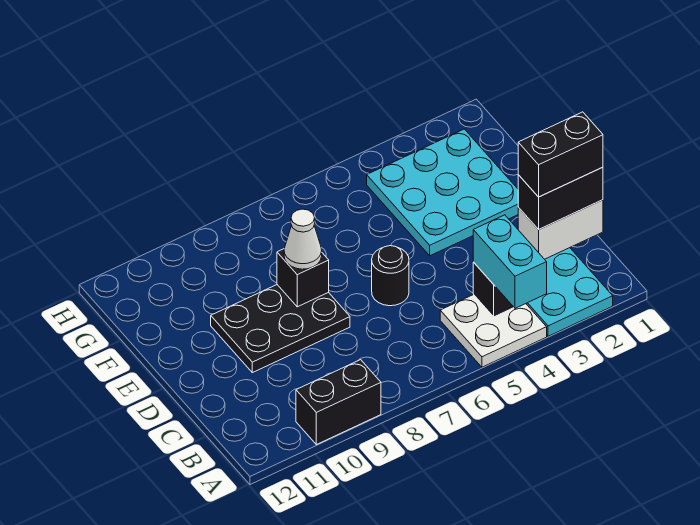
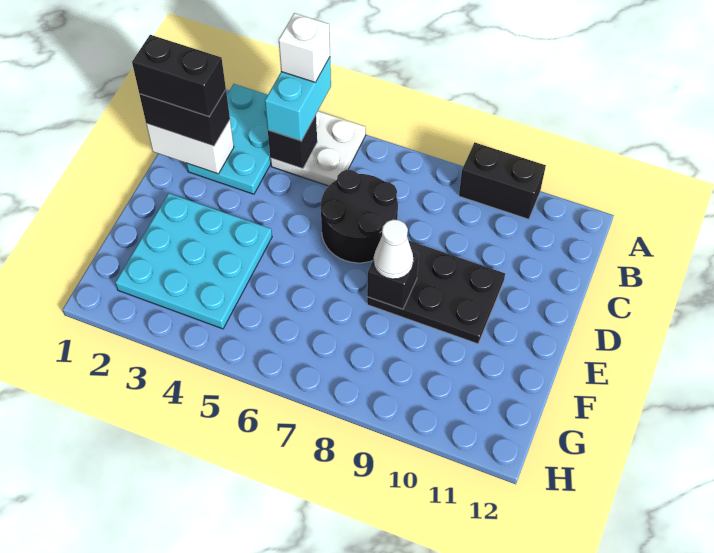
none -> white brick A4 level 4
black round brick D6 level 1 -> black round brick C6:D7 level 1

